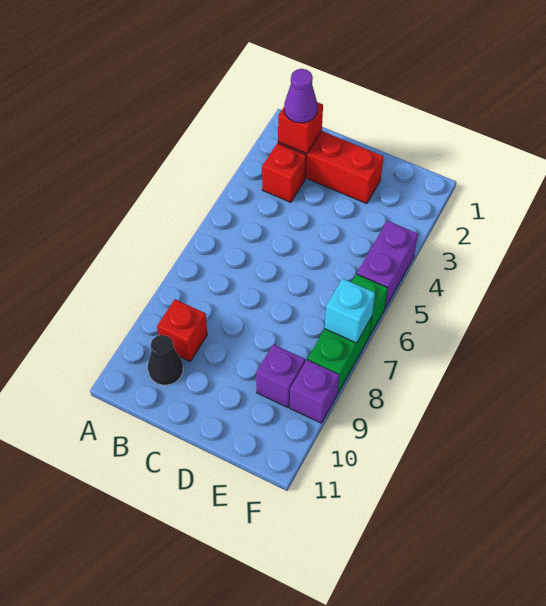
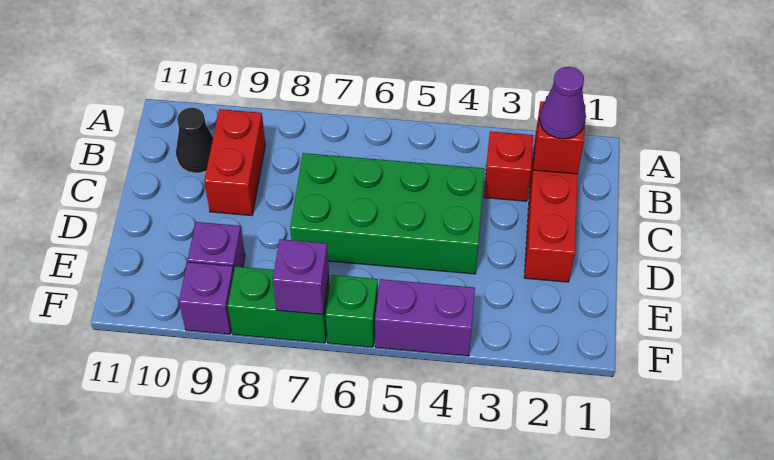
red brick B9 level 1 -> red brick B9:C9 level 1
none -> green brick C4:D7 level 1
cyan brick F7 level 2 -> purple brick F7 level 2

